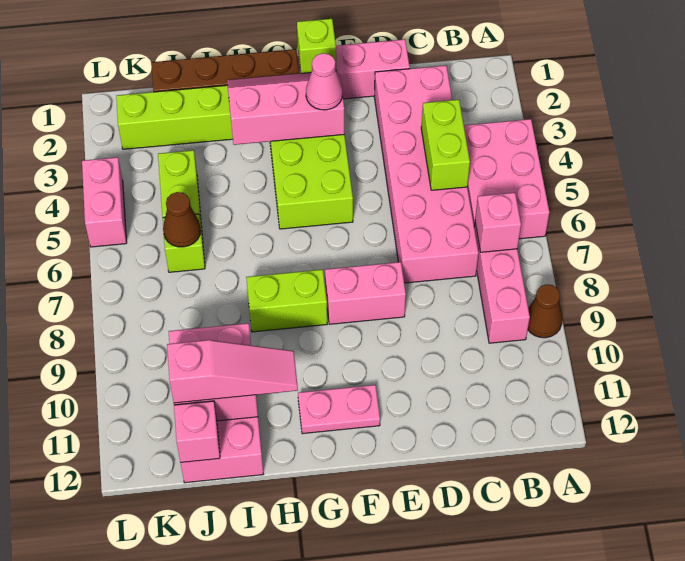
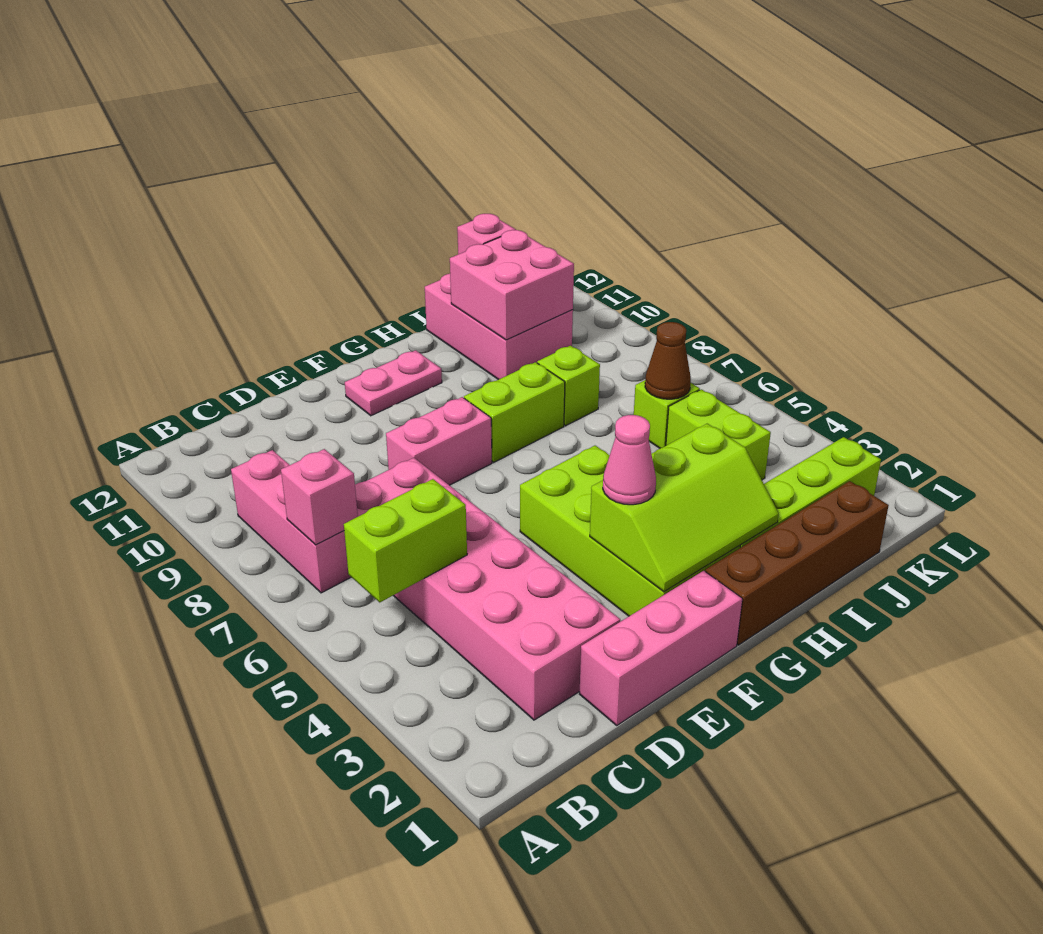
pink brick A4:B6 level 1 -> none
brown cone A9 level 1 -> none
lime brick C4:C5 level 2 -> lime brick B5:C5 level 2
lime brick F1 level 2 -> lime brick I8 level 1
pink slope F2:H3 level 2 top 3 -> lime slope F2:H3 level 2 top 3
pink slope H11:J11 level 3 top J -> none
pink brick L4:L5 level 1 -> none

